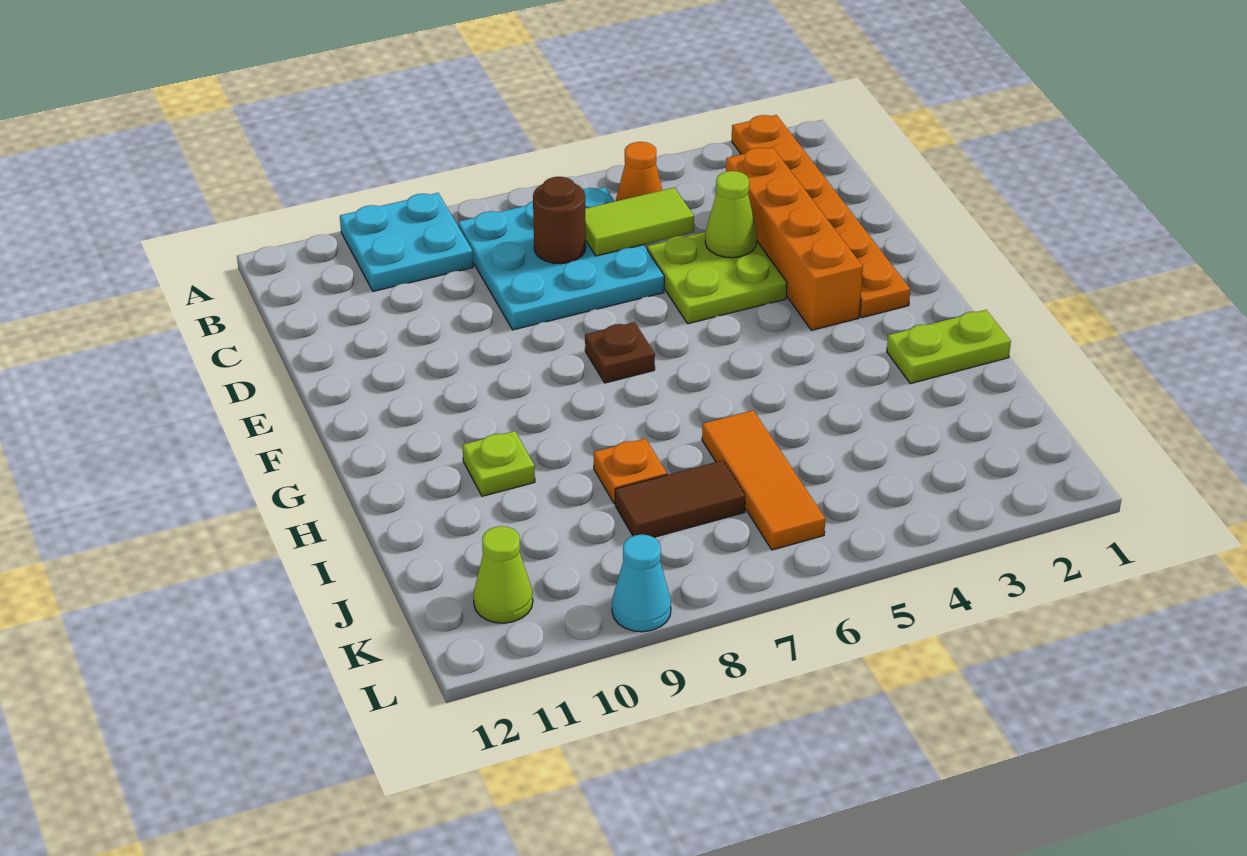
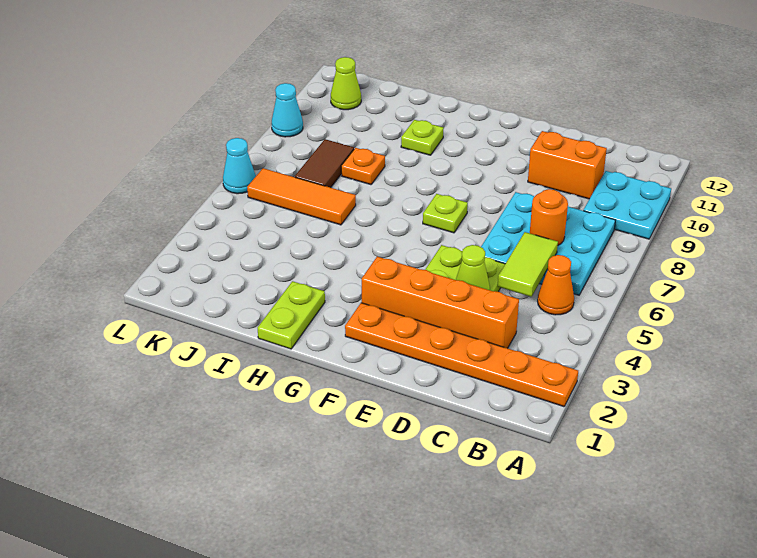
brown round brick C7 level 2 -> orange round brick C7 level 2
none -> orange brick C10:D10 level 1
brown plate F7 level 1 -> lime plate F7 level 1
none -> cyan cone L6 level 1

